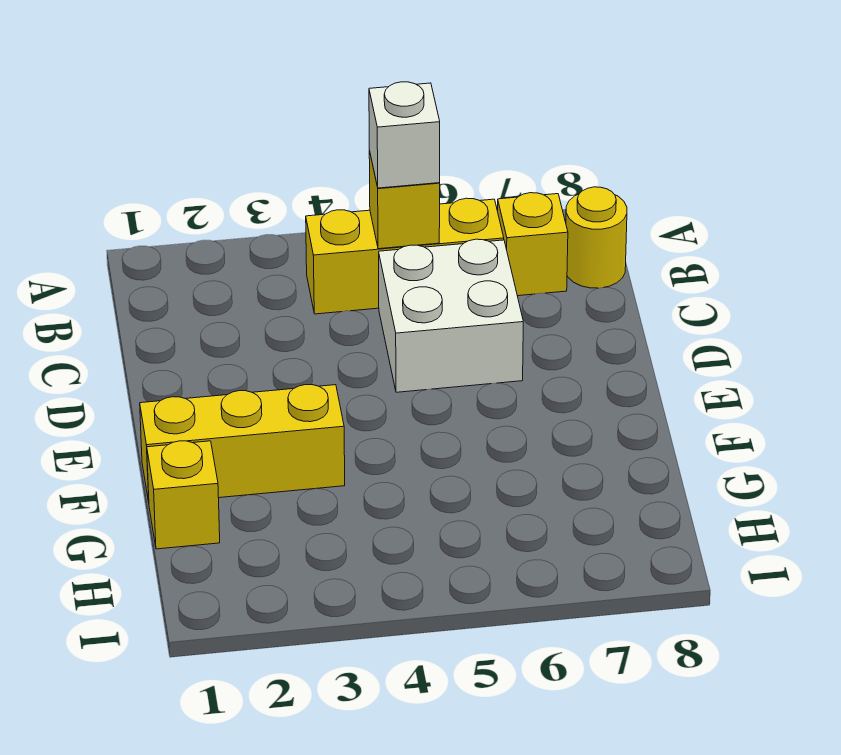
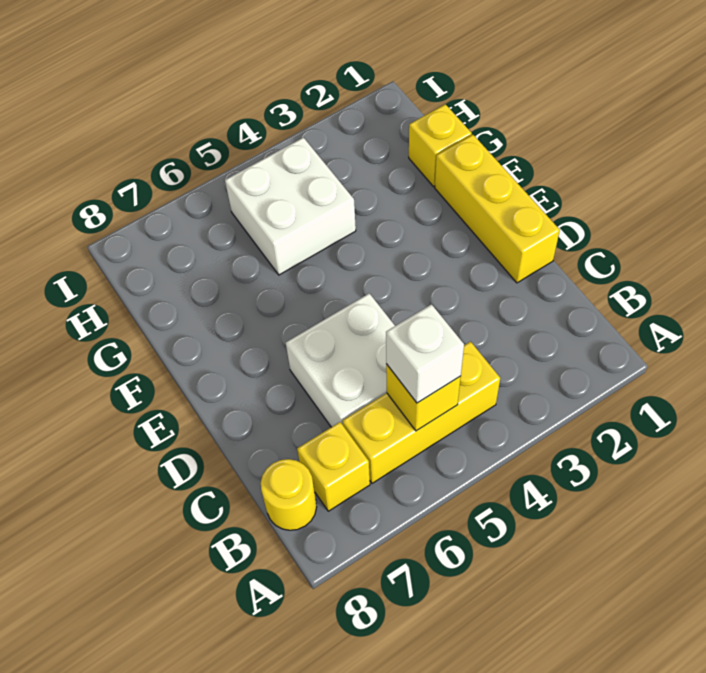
yellow brick F1:F3 level 1 -> yellow brick D1:F1 level 1
none -> white brick G4:H5 level 1

